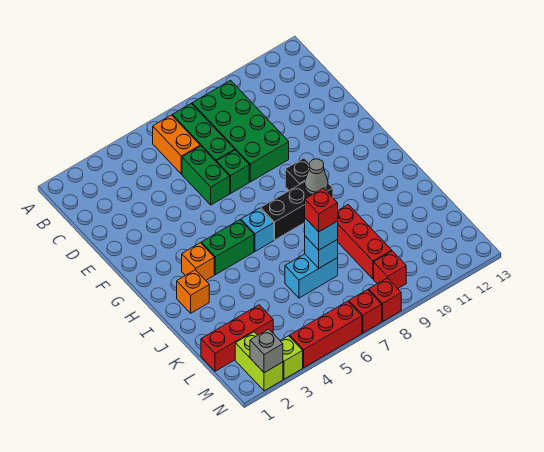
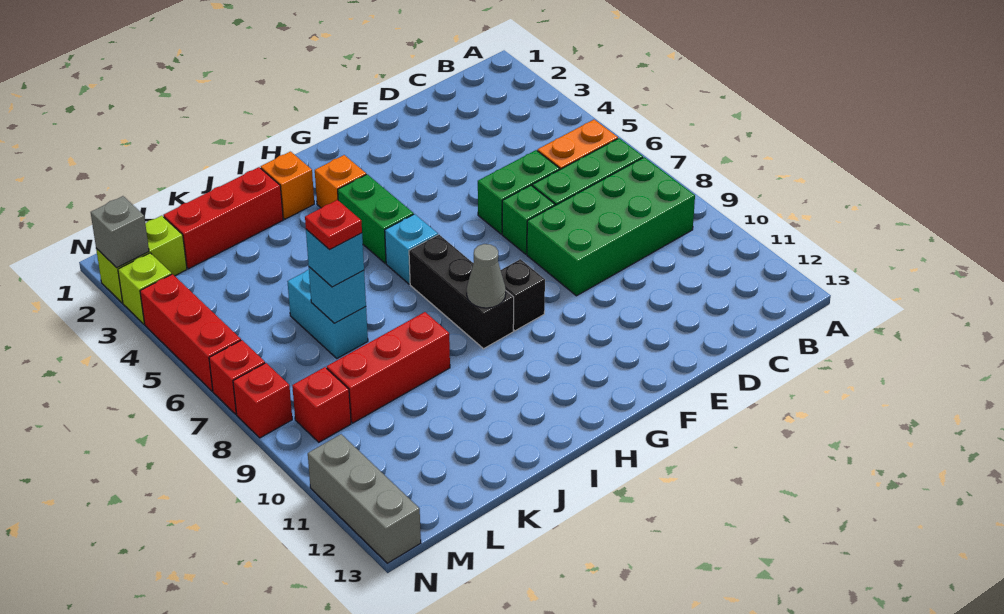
red brick K7 level 4 -> red plate K7 level 4
red brick L1:L3 level 1 -> red brick J2:L2 level 1
none -> grey brick N11:N13 level 1

